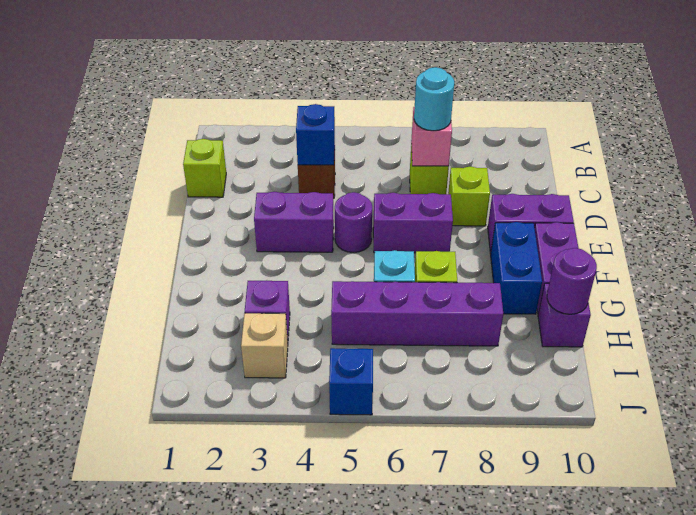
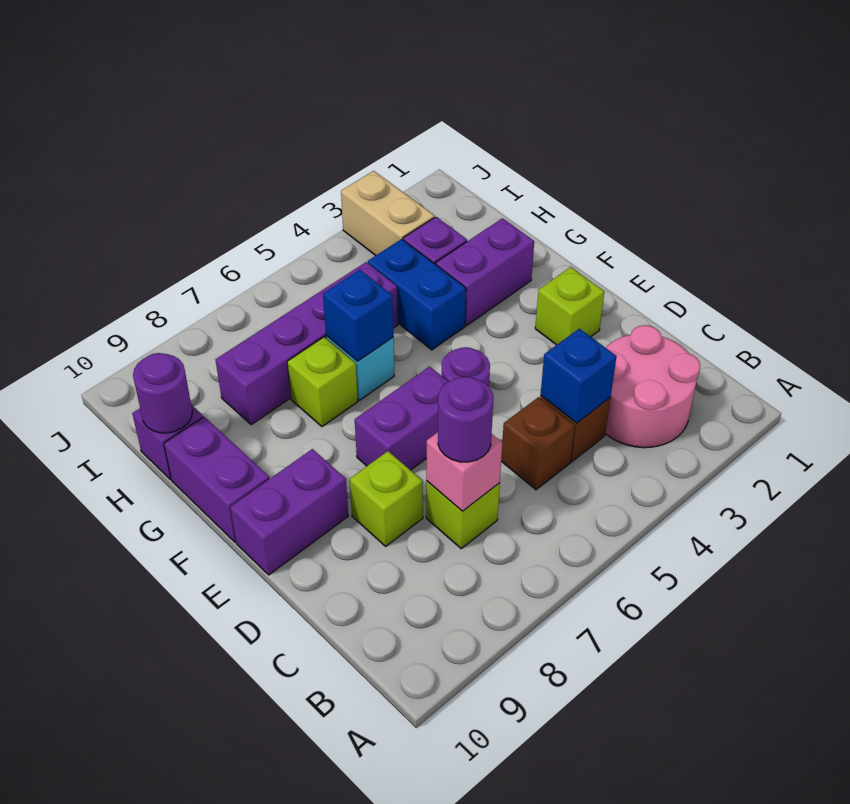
none -> pink round brick B2:C3 level 1
lime brick C1 level 1 -> lime brick E2 level 1
none -> brown brick C5 level 1
cyan round brick C7 level 3 -> purple round brick C7 level 3
purple brick E3:E4 level 1 -> purple brick G2:G3 level 1
blue brick F9:G9 level 1 -> blue brick G4:H4 level 1
tan brick I3 level 1 -> tan brick I3:J3 level 1
blue brick J5 level 1 -> blue brick G6 level 2

